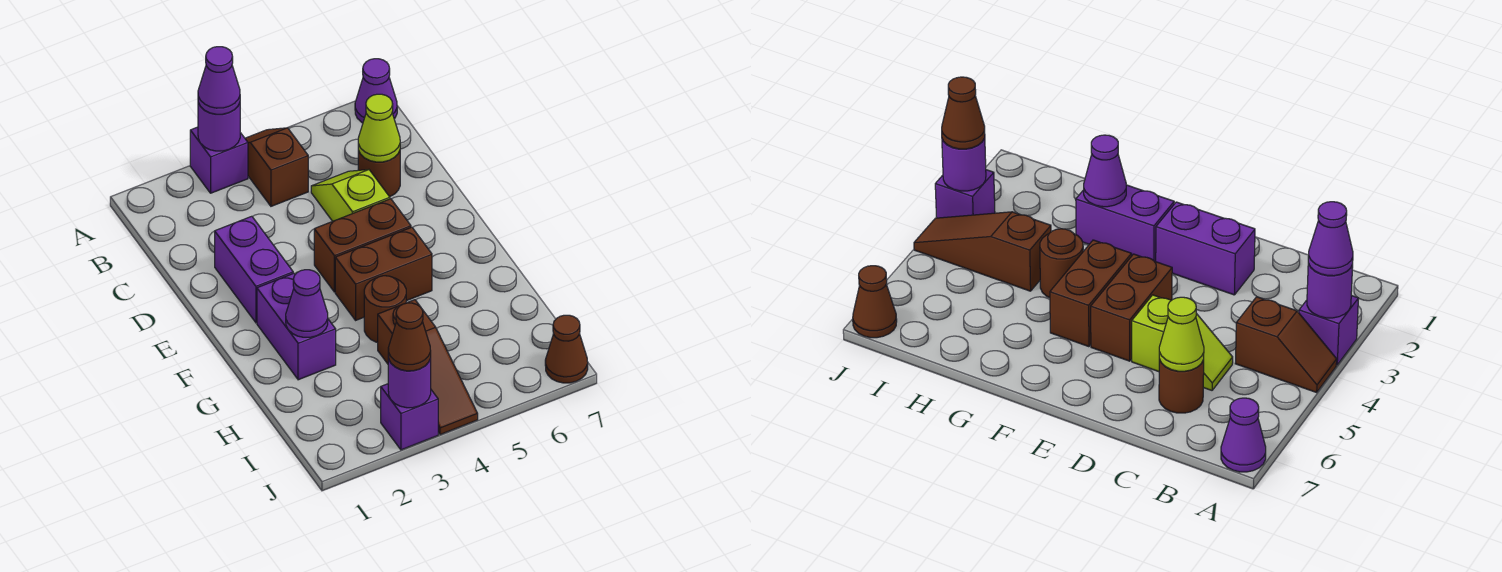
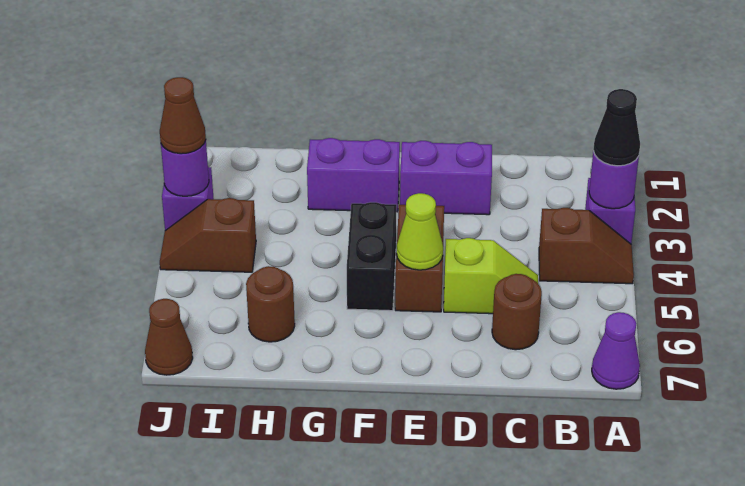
purple cone A3 level 3 -> black cone A3 level 3
lime cone C6 level 2 -> lime cone E5 level 2
brown brick F4:F5 level 1 -> black brick F4:F5 level 1
purple cone G2 level 2 -> none
brown round brick G4 level 1 -> brown round brick H6 level 1
brown slope H4:J4 level 1 top H -> brown slope I4:J4 level 1 top I

